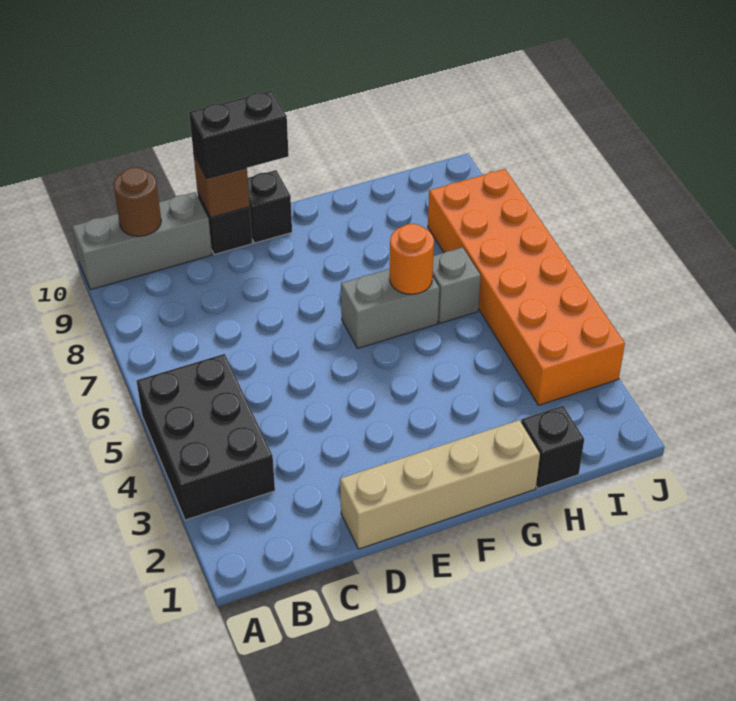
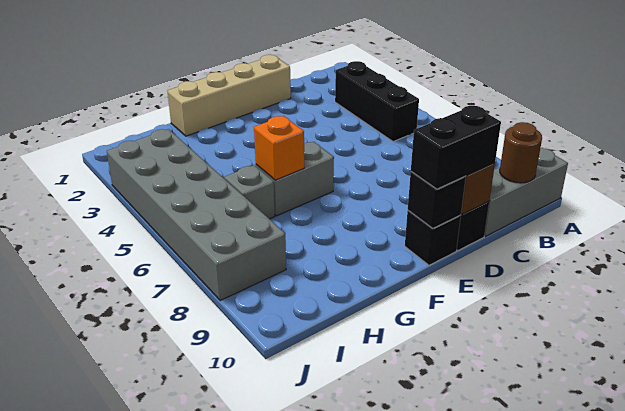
black brick A3:B5 level 1 -> black brick B3:B5 level 1
orange round brick G6 level 2 -> orange brick G6 level 2
black brick H1 level 1 -> black brick E10 level 2
orange brick I3:J8 level 1 -> grey brick I3:J8 level 1

